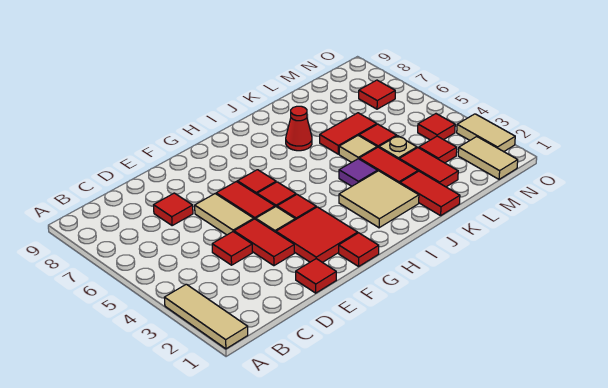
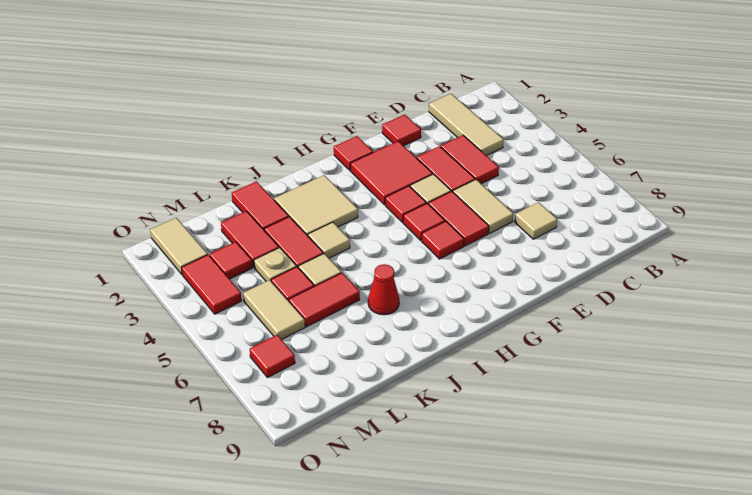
tan tile A1:A3 level 1 -> tan tile C1:C3 level 1
red tile D4 level 1 -> red tile D3:D4 level 1
red tile D7 level 1 -> tan tile D7 level 1
purple tile J4 level 1 -> tan tile J4 level 1
red tile N4 level 1 -> red tile N3:N4 level 1
tan tile O2:O3 level 1 -> tan tile M5:M6 level 1

